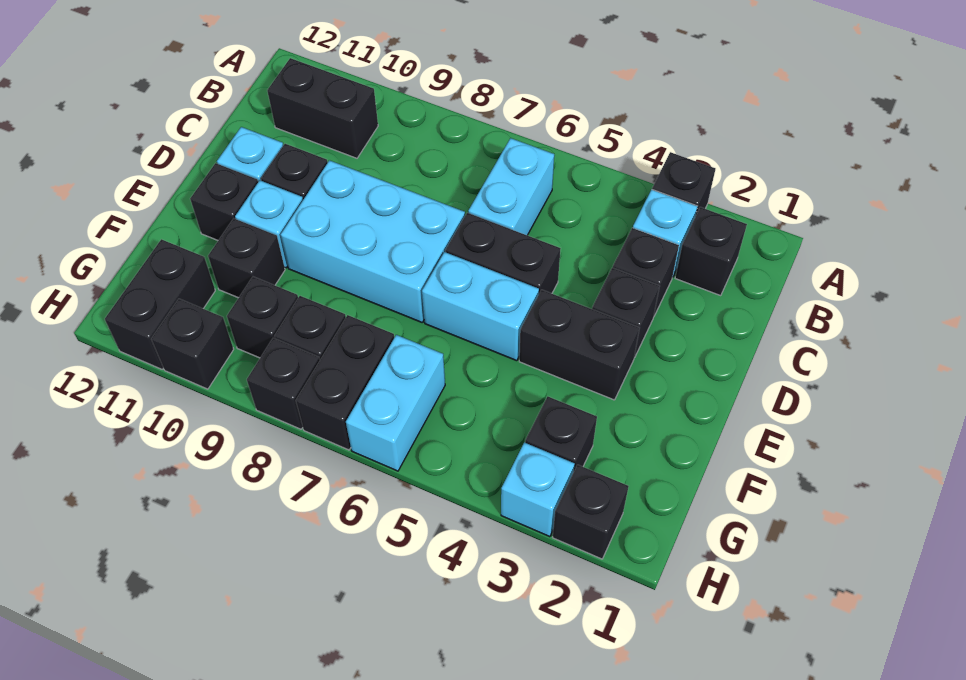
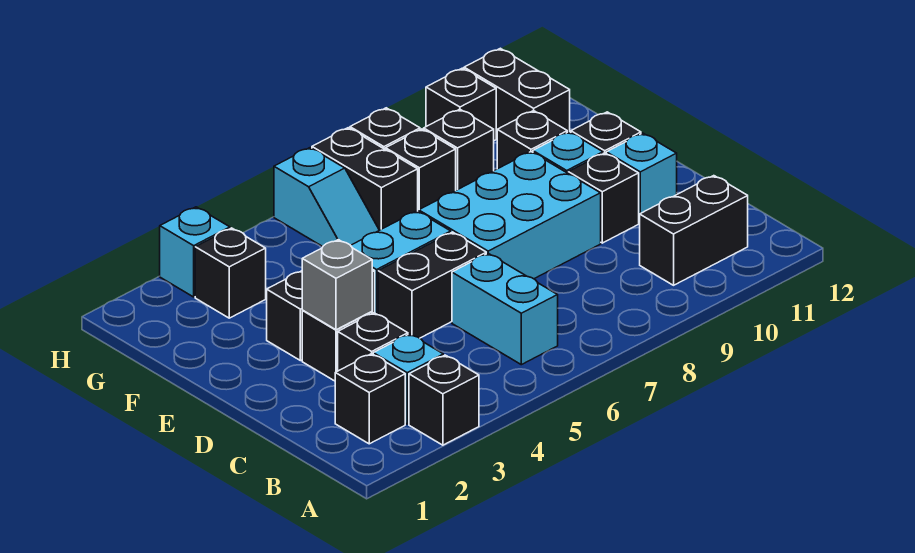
none -> grey brick D3 level 2
cyan brick G6:H6 level 1 -> cyan slope G6:H6 level 1 top H
black brick H2 level 1 -> none

